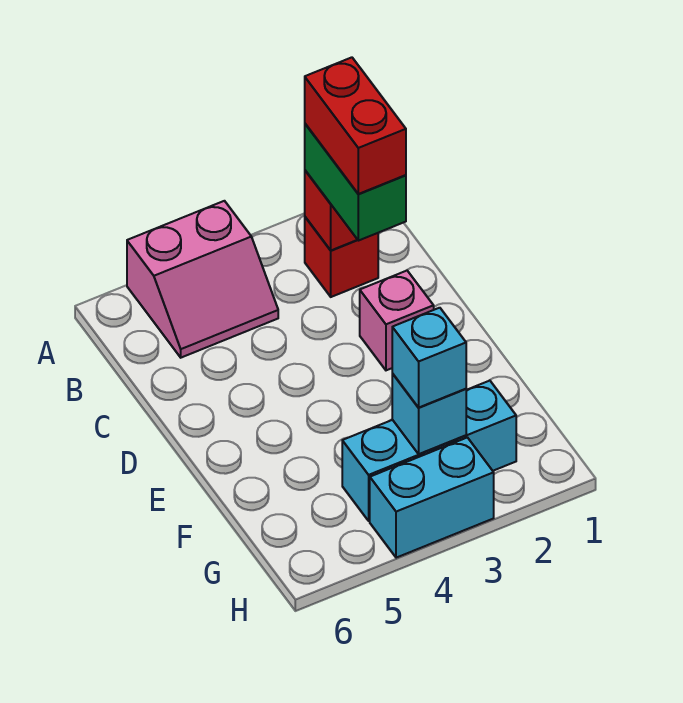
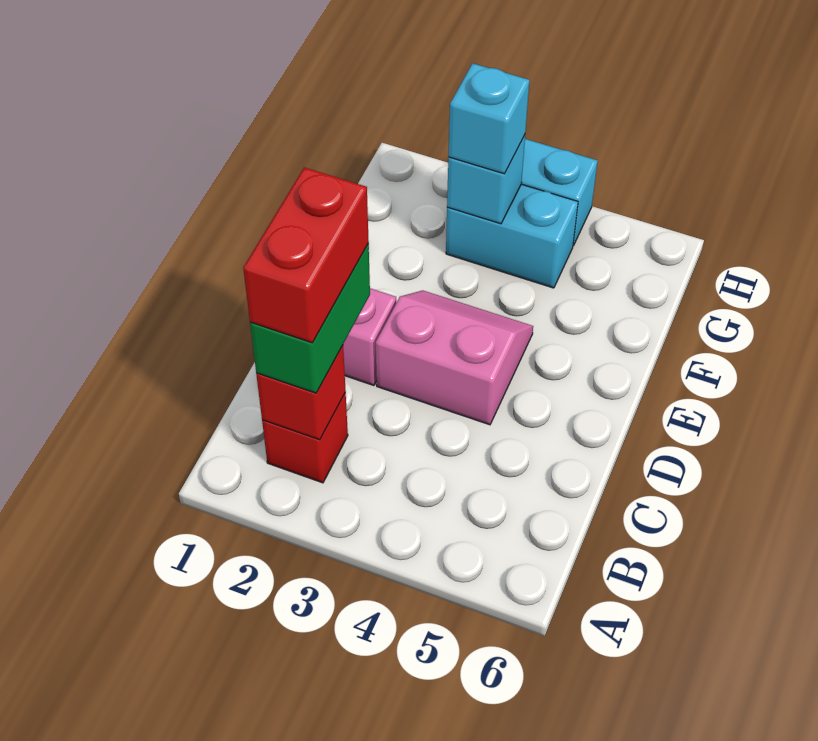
pink slope A4:B5 level 1 top A -> pink slope D3:E4 level 1 top D
cyan brick G2:G4 level 1 -> cyan brick G3:G4 level 1

